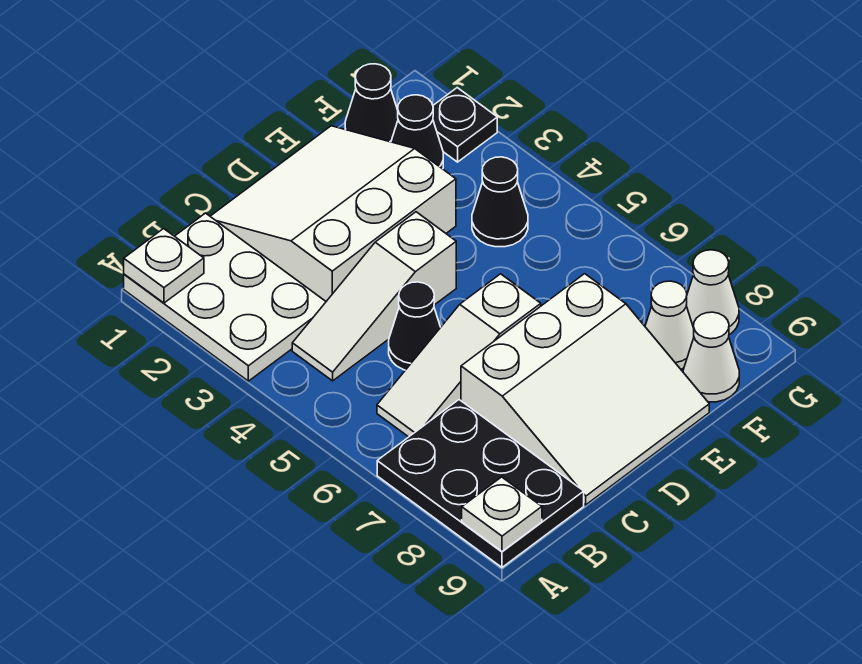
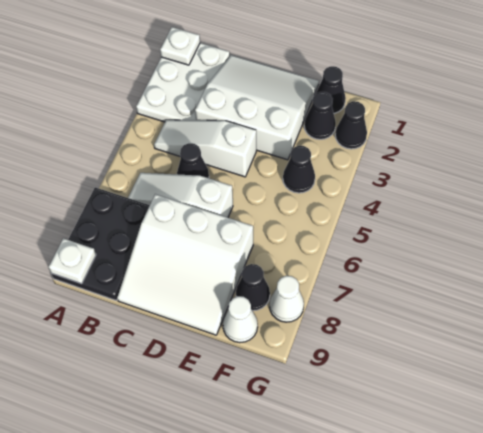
white cone F8 level 1 -> black cone F8 level 1
black plate G2 level 1 -> black cone G2 level 1

